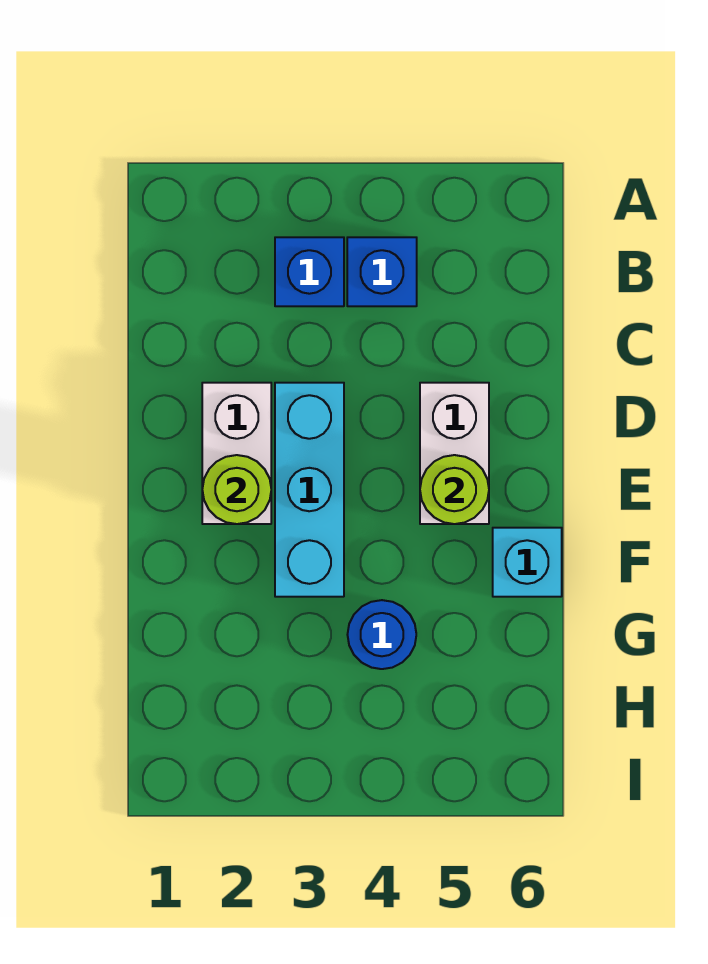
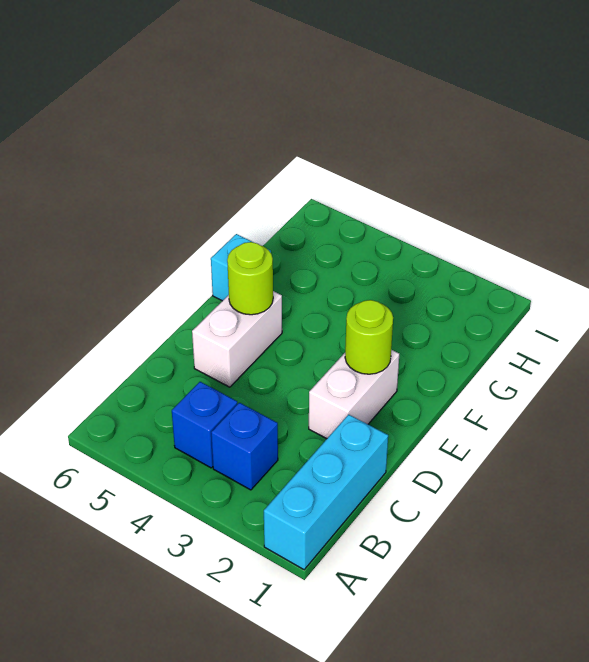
cyan brick D3:F3 level 1 -> cyan brick A1:C1 level 1
blue round brick G4 level 1 -> none

